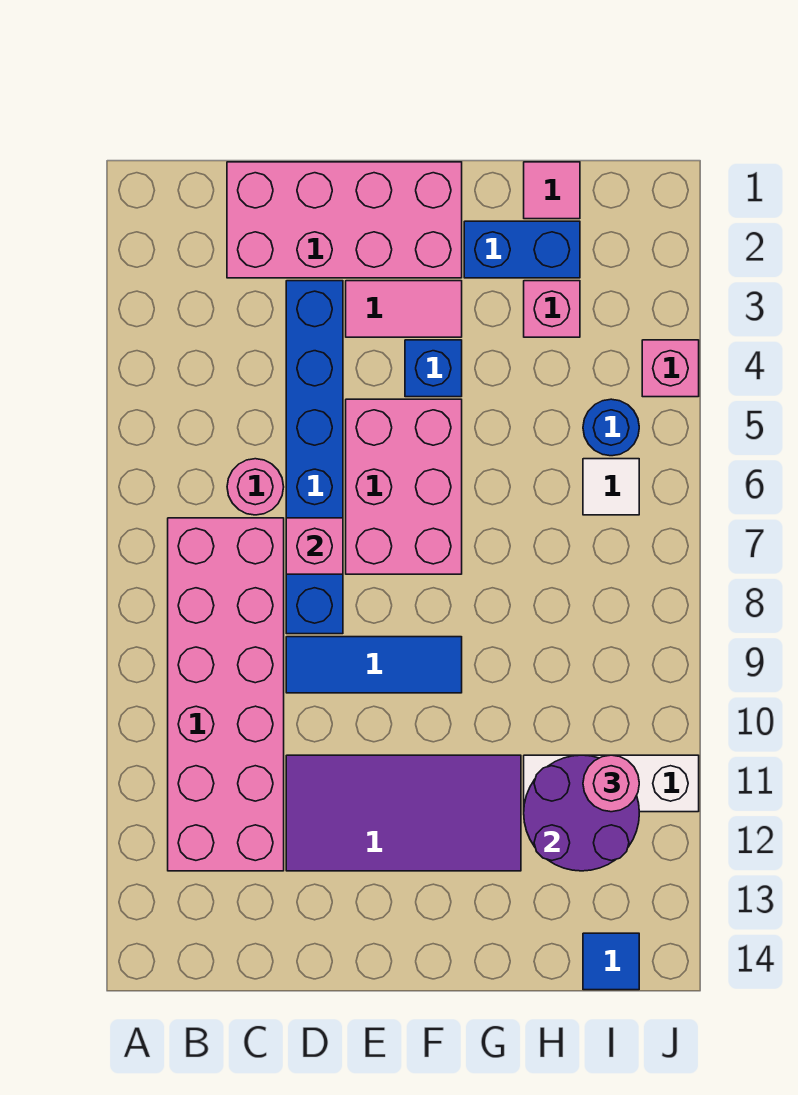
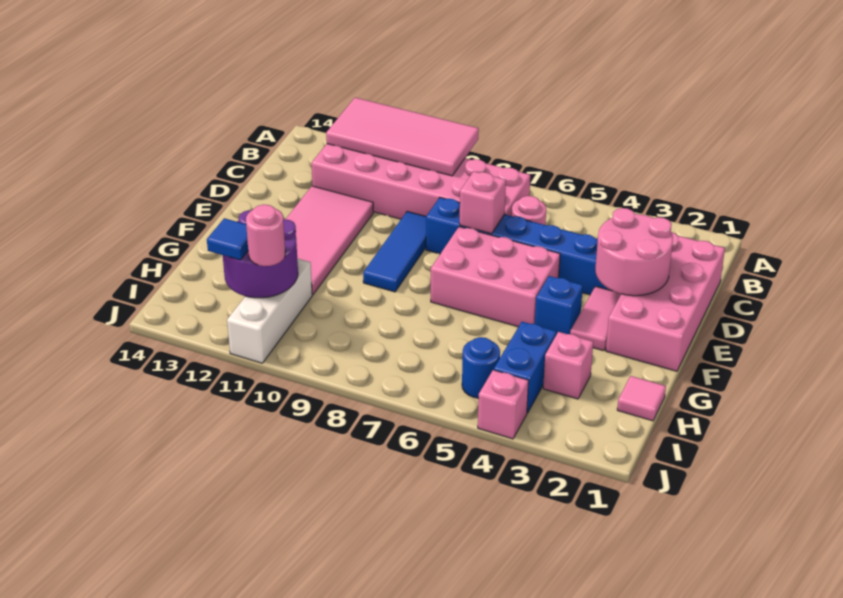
none -> pink tile A9:B12 level 2
none -> pink round brick D2:E3 level 2
purple tile D11:G12 level 1 -> pink tile D11:G12 level 1
blue brick G2:H2 level 1 -> blue brick H4:I4 level 1
white tile I6 level 1 -> none
blue tile I14 level 1 -> blue tile I12 level 3

